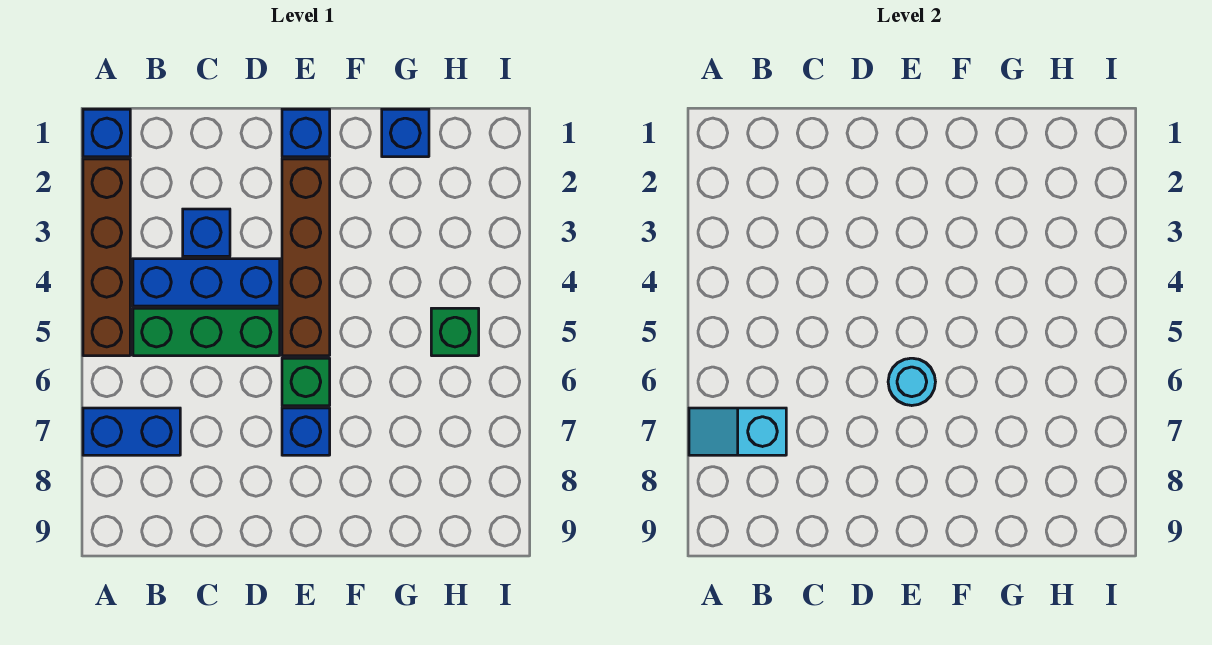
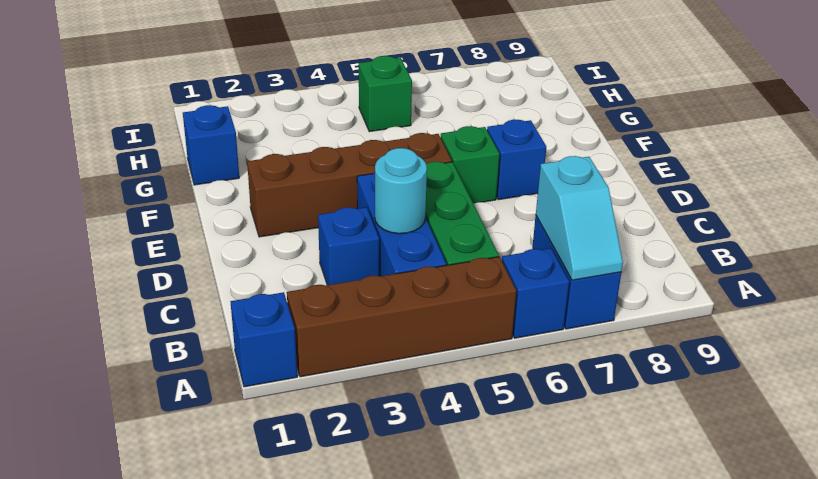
blue brick E1 level 1 -> blue brick A6 level 1
cyan round brick E6 level 2 -> cyan round brick C4 level 2

